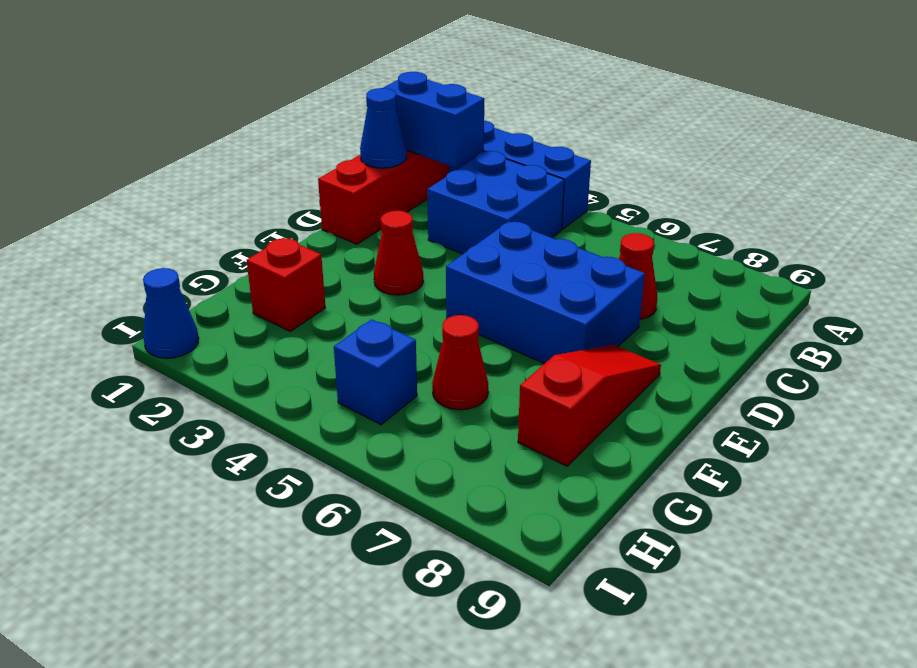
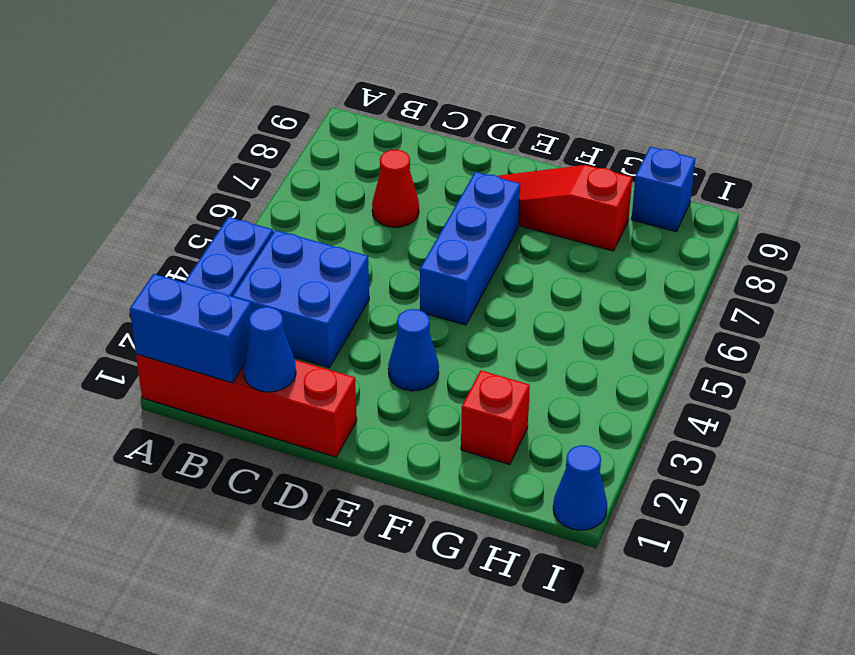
blue brick B1:B2 level 2 -> blue brick A1:B1 level 2
blue brick D5:E7 level 1 -> blue brick E5:E7 level 1
red cone E3 level 1 -> blue cone E3 level 1
red cone G6 level 1 -> none
blue brick H5 level 1 -> blue brick H9 level 1

